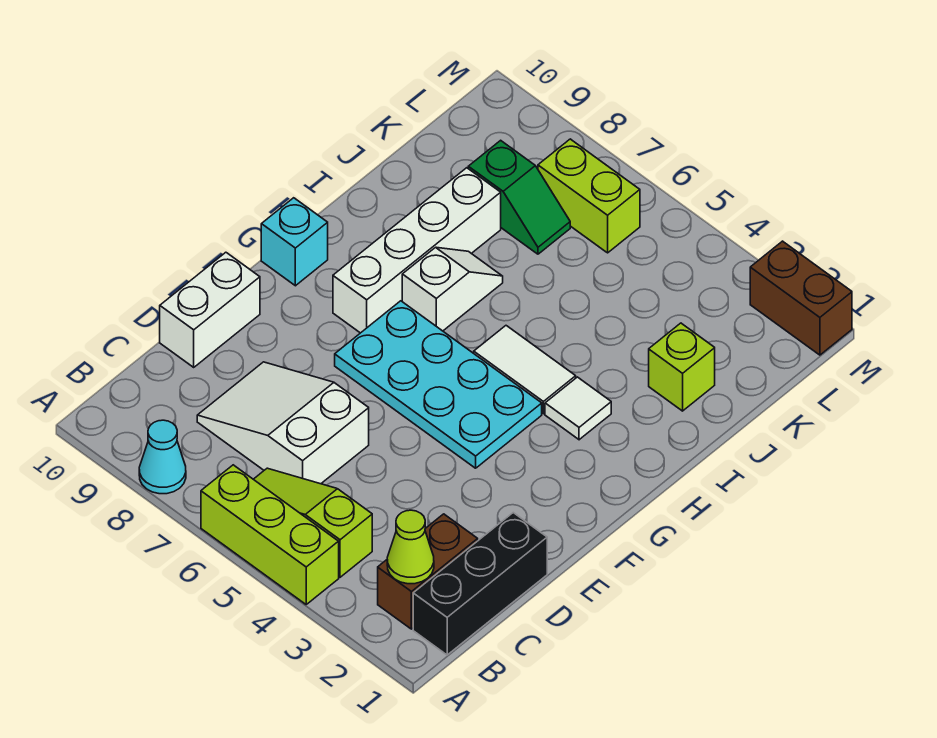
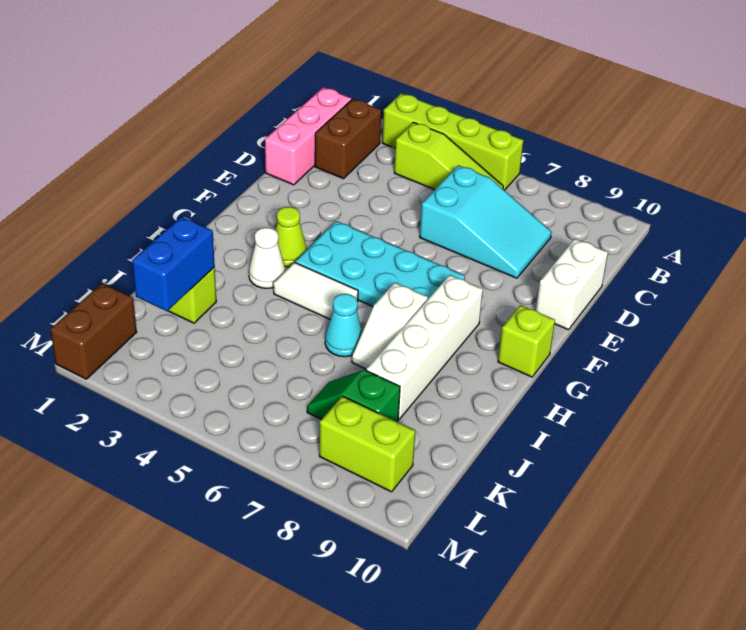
lime brick A4:A6 level 1 -> lime brick A3:A6 level 1
cyan cone A8 level 1 -> cyan cone I6 level 1
black brick B1:D1 level 1 -> pink brick B1:D1 level 1
lime cone B2 level 2 -> lime cone G3 level 1
white slope C6:D8 level 1 top 6 -> cyan slope C6:D8 level 1 top 6
cyan brick G10 level 1 -> lime brick G10 level 1
white tile H3 level 1 -> white cone H3 level 1
none -> blue brick J2:K2 level 2
lime brick L6:L7 level 1 -> lime brick L8:L9 level 1
brown brick M1:M2 level 1 -> brown brick L1:M1 level 1

